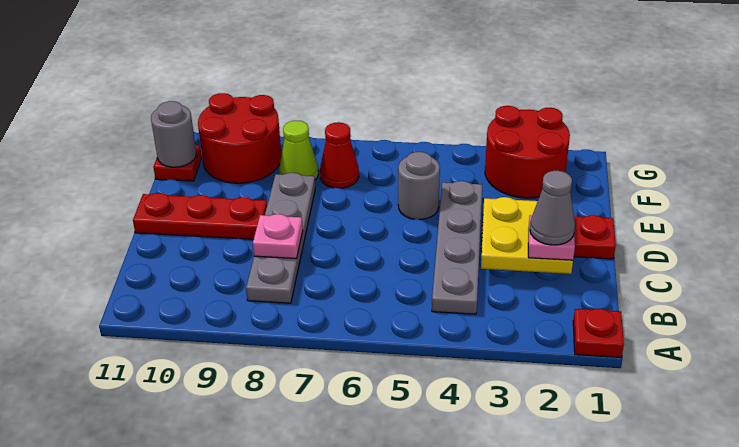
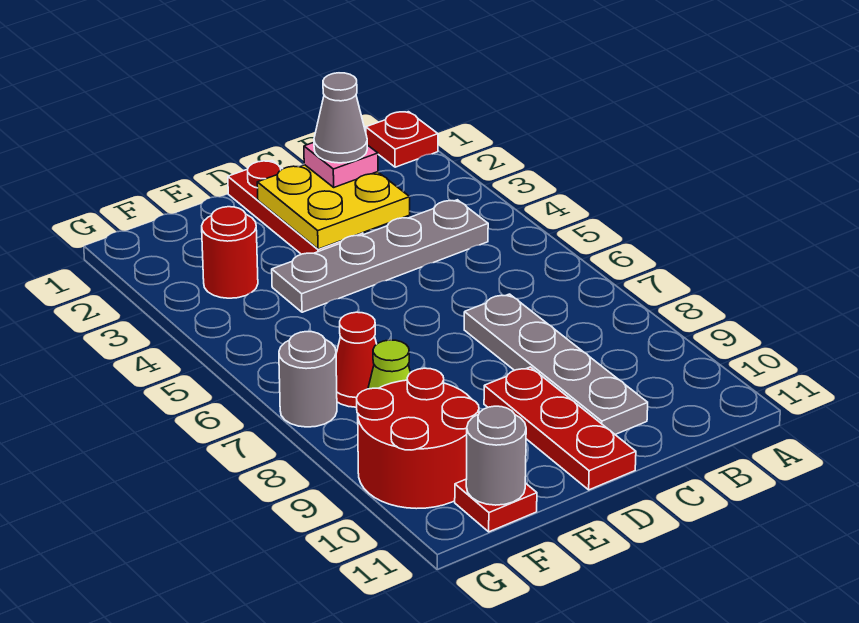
grey plate B8:E8 level 1 -> grey plate C7:C10 level 1
pink plate C8 level 2 -> none
grey round brick E5 level 1 -> grey round brick G7 level 1
red round brick F2:G3 level 1 -> red round brick F3 level 1

